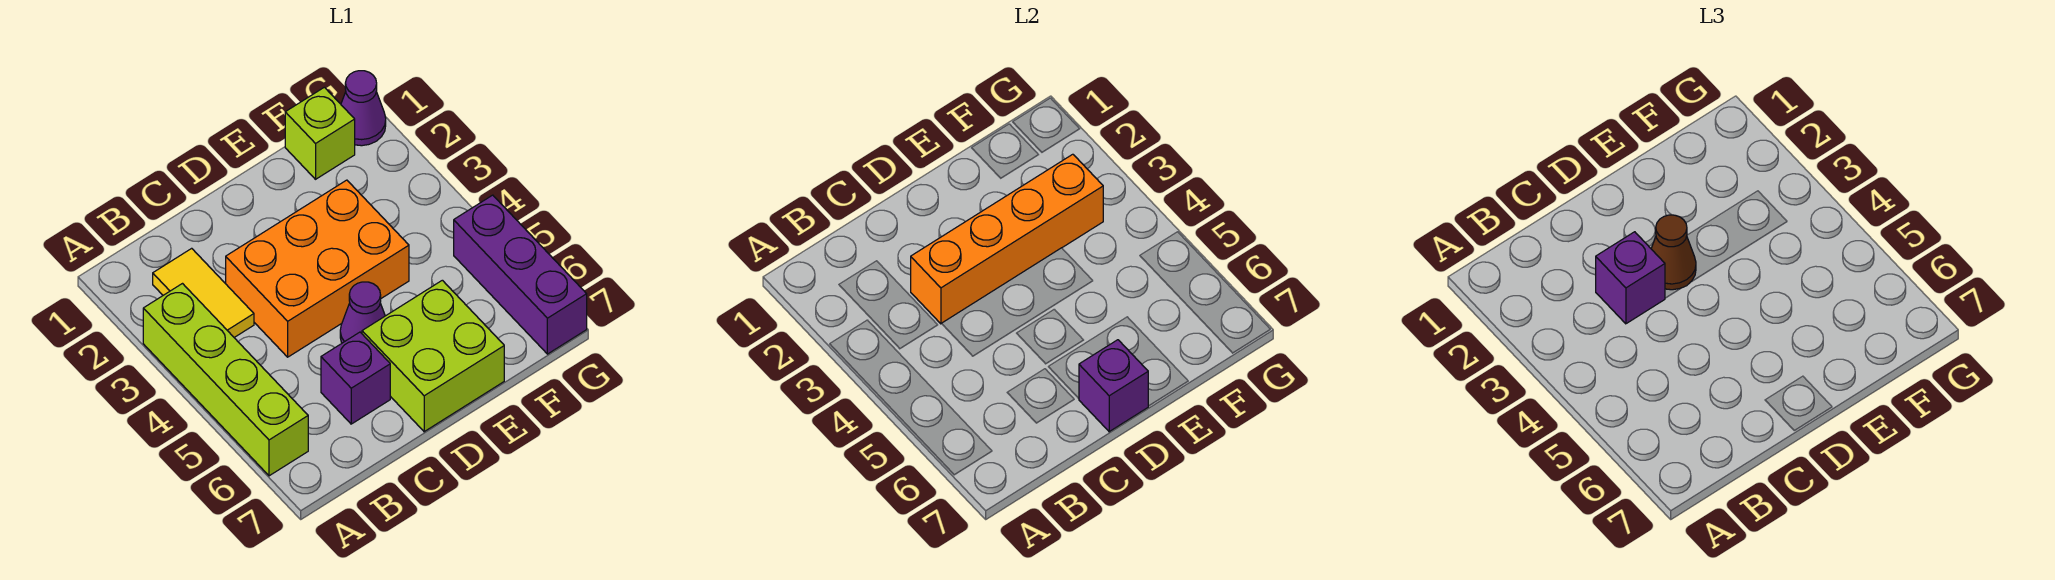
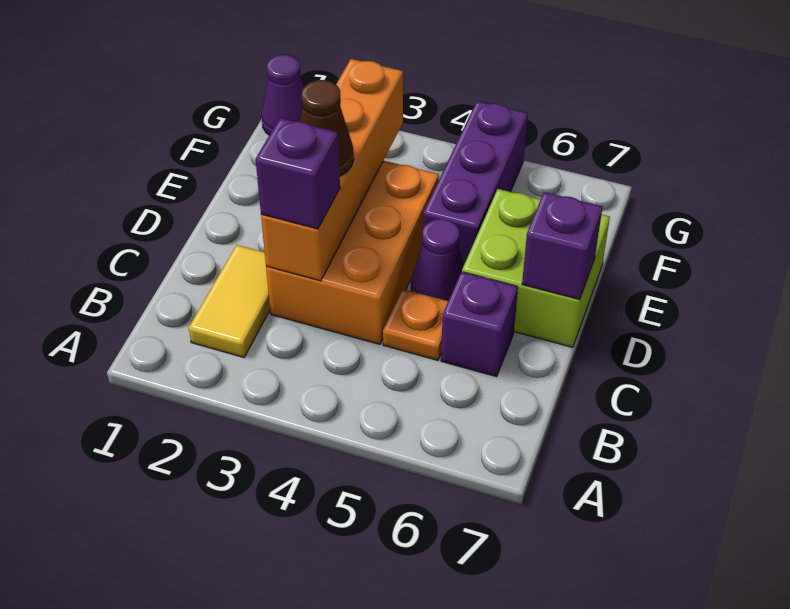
lime brick A3:A6 level 1 -> none
yellow tile B2:B3 level 1 -> yellow tile B2:C2 level 1
none -> orange plate C5 level 1
lime brick F1 level 1 -> none
purple brick G5:G7 level 1 -> purple brick E5:G5 level 1

